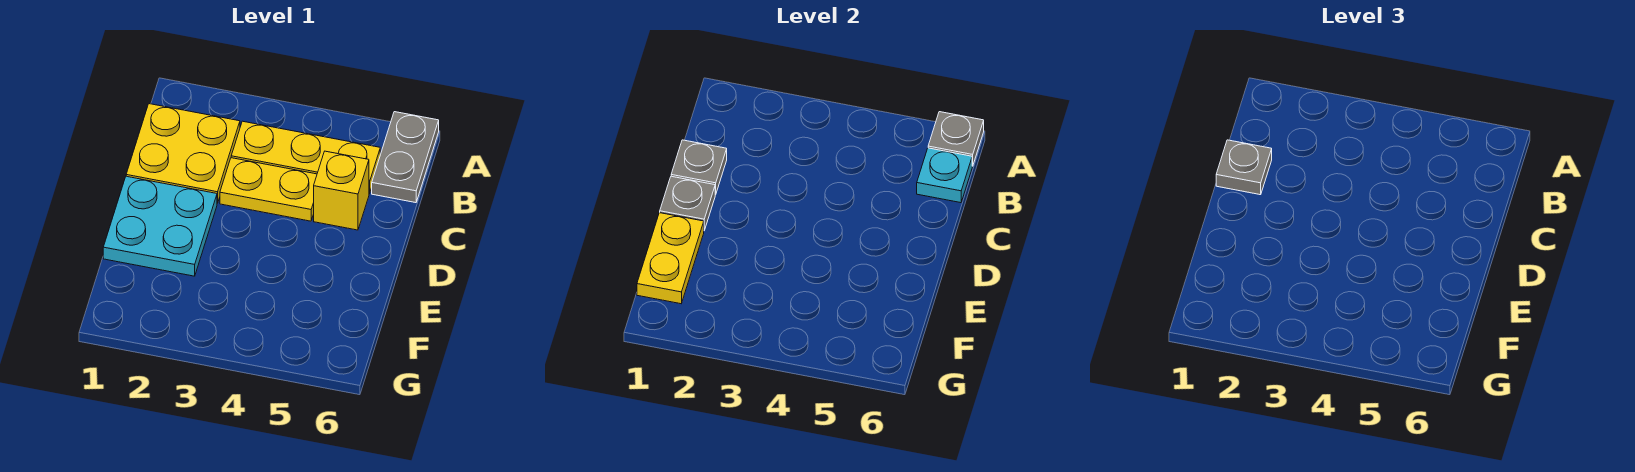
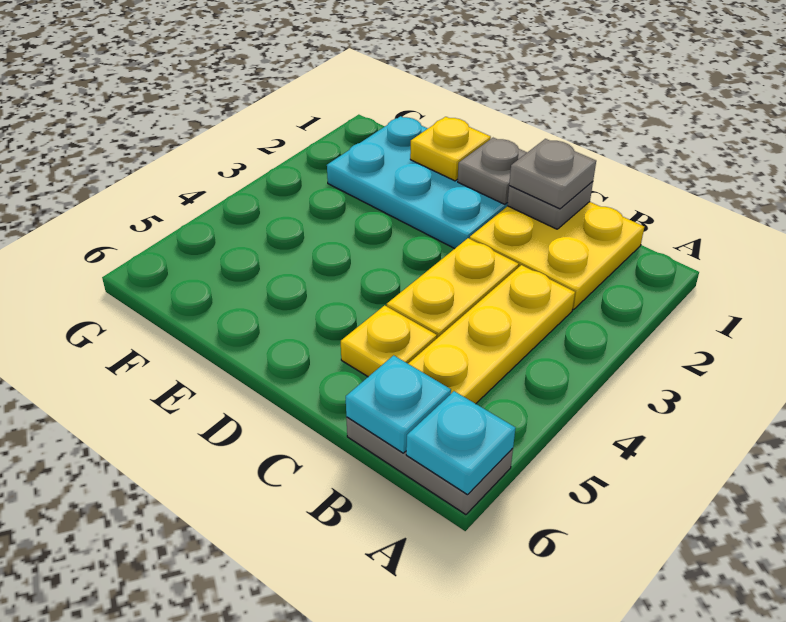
grey plate A6 level 2 -> cyan plate A6 level 2
yellow brick C5 level 1 -> yellow plate C5 level 1
cyan plate D1:E2 level 1 -> cyan plate D1:F2 level 1
yellow plate E1:F1 level 2 -> yellow plate E1 level 2

